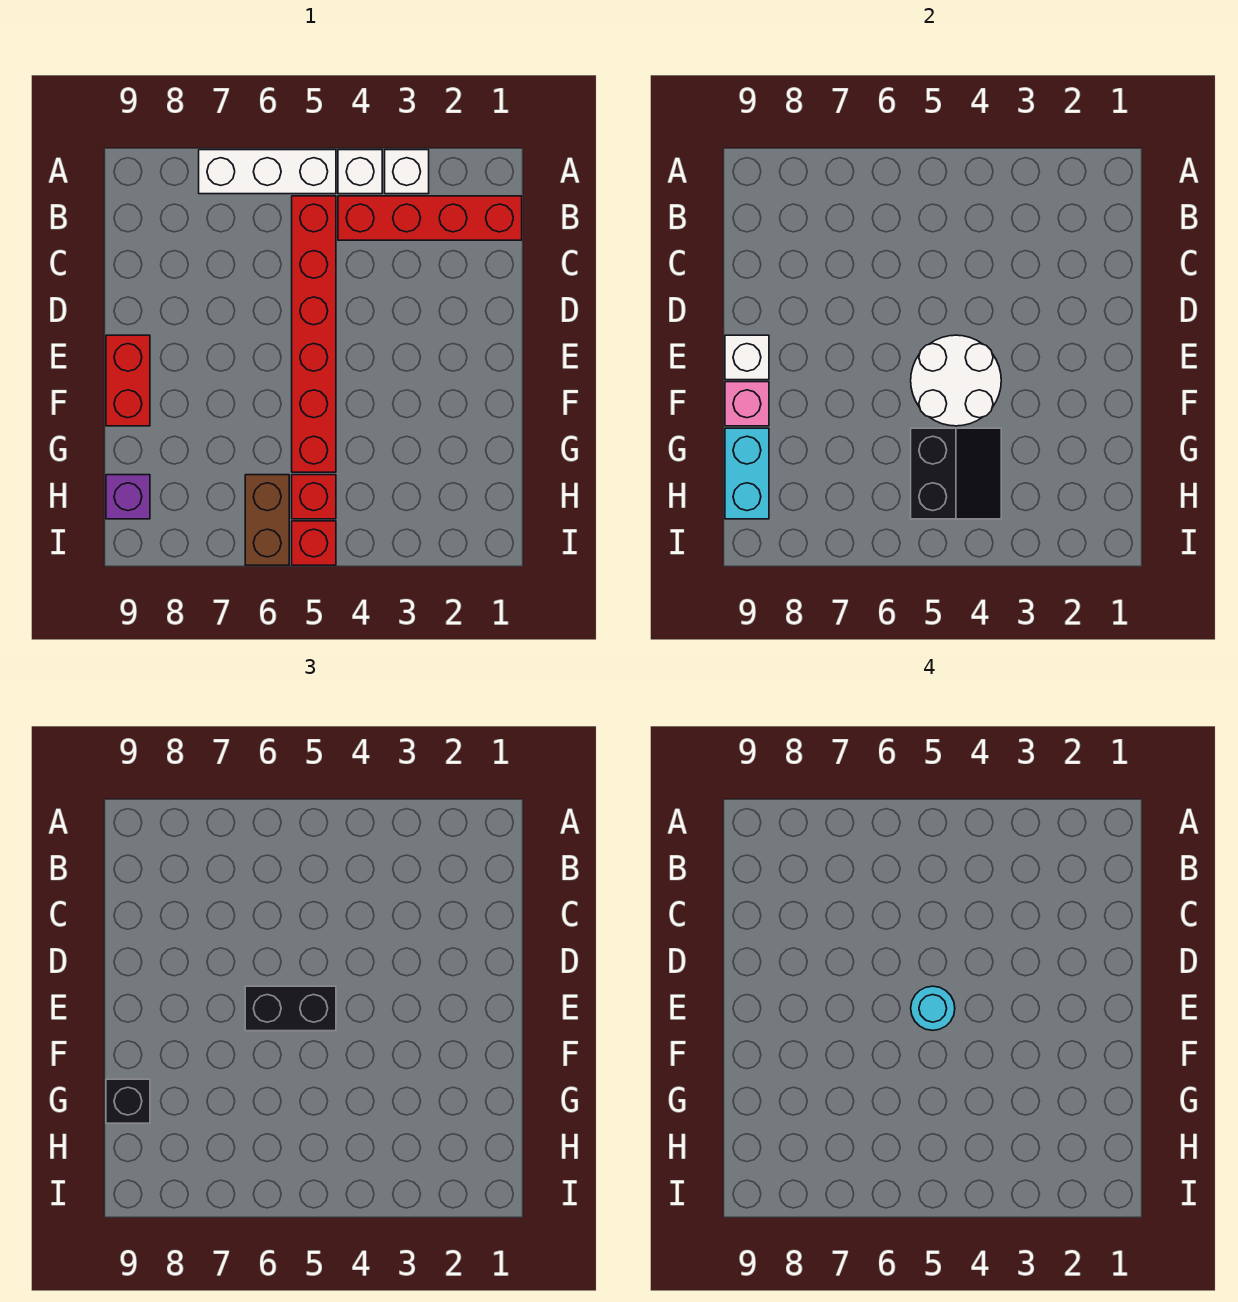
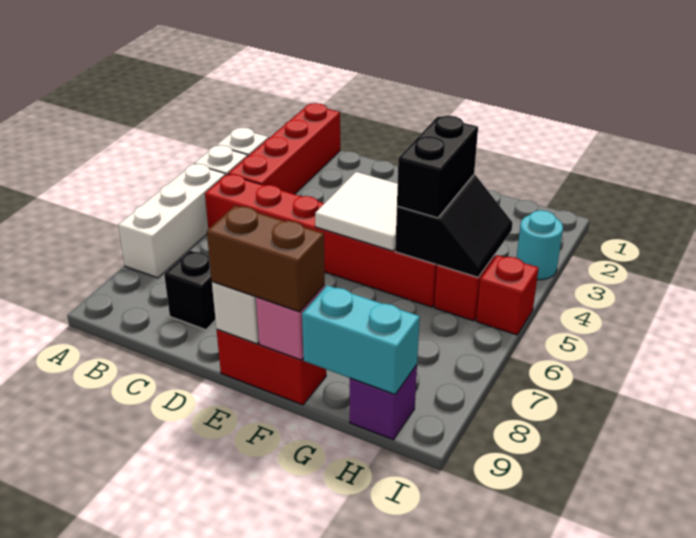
white round brick E4:F5 level 2 -> white tile E4:F5 level 2
black brick E5:E6 level 3 -> black brick G4:G5 level 3
cyan round brick E5 level 4 -> cyan round brick I3 level 1
black slope G4:H5 level 2 top 5 -> black slope G4:H5 level 2 top G
black brick G9 level 3 -> black brick C8 level 1
brown brick H6:I6 level 1 -> brown brick E9:F9 level 3

